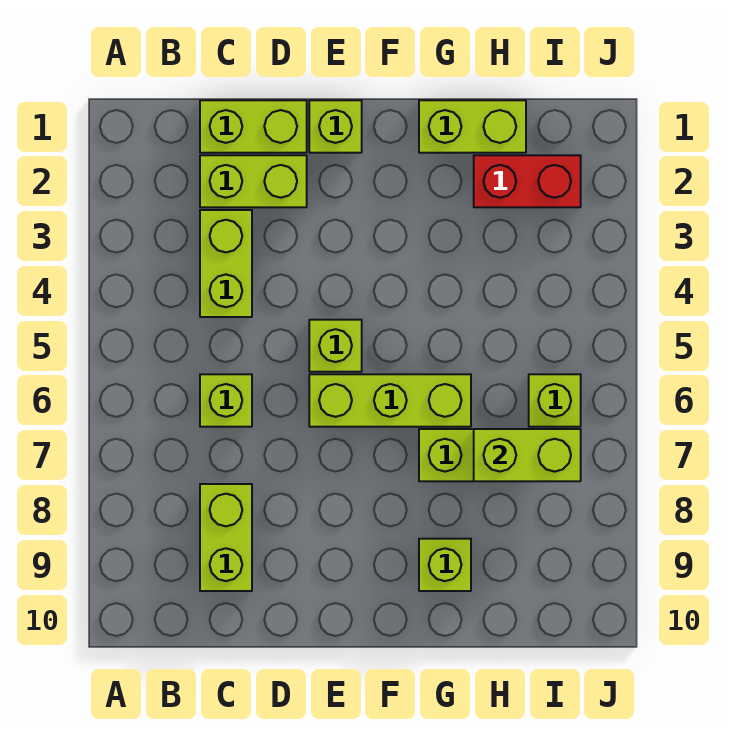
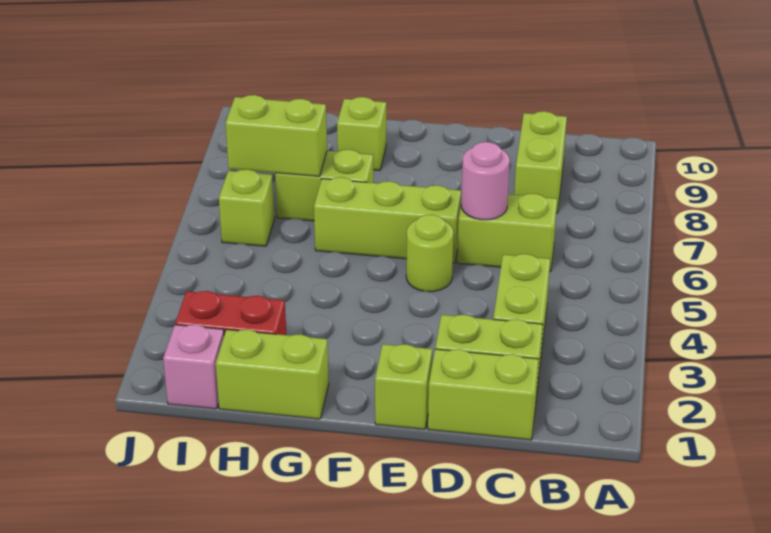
lime brick C6 level 1 -> lime brick C6:D6 level 1
none -> pink round brick D6 level 2
lime brick E5 level 1 -> lime round brick E5 level 1
none -> pink brick I1 level 1

